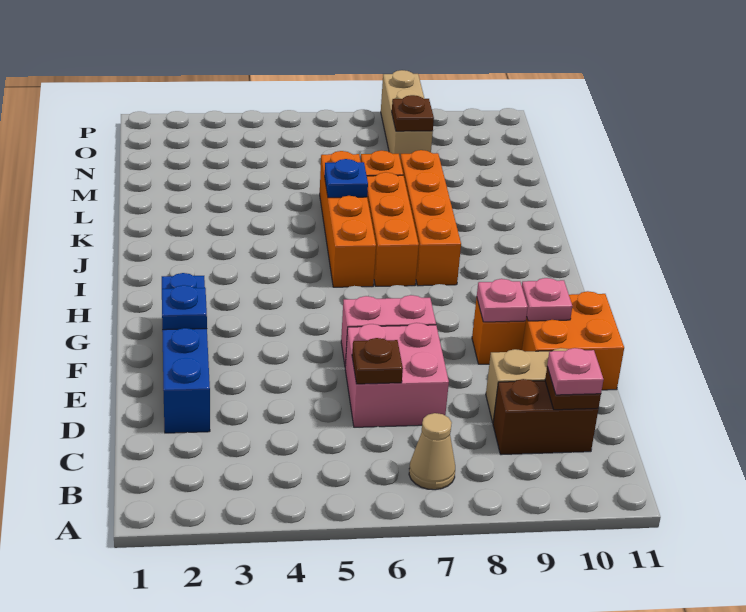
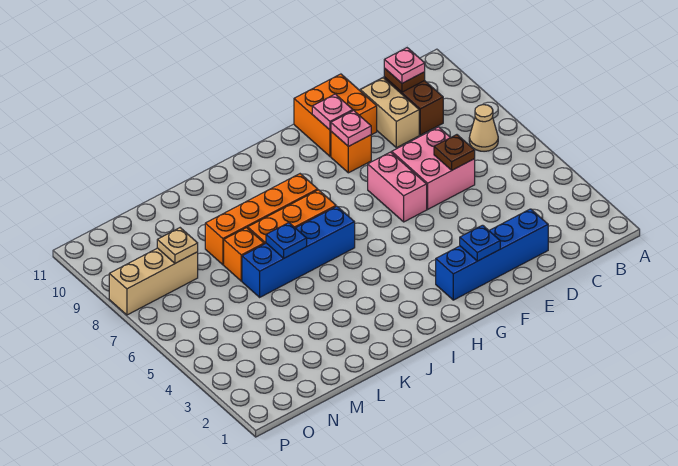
orange brick I6:L6 level 1 -> blue brick I6:L6 level 1
brown plate N8 level 2 -> tan plate N8 level 2

